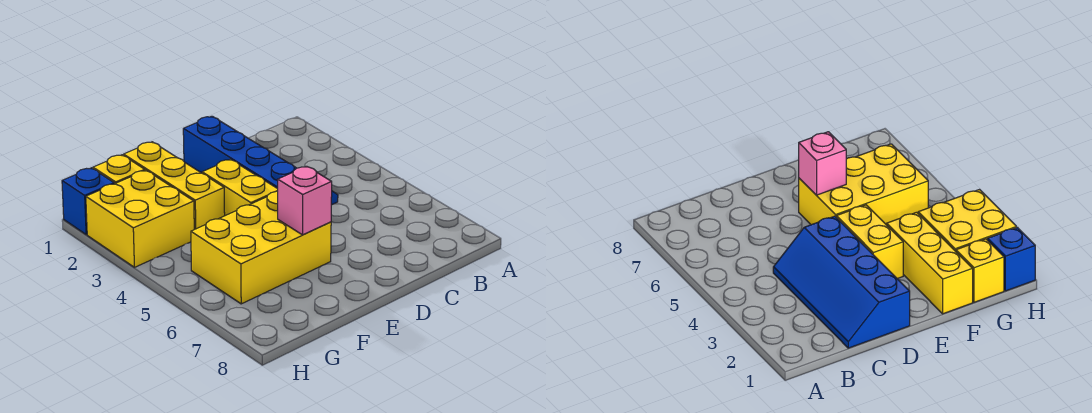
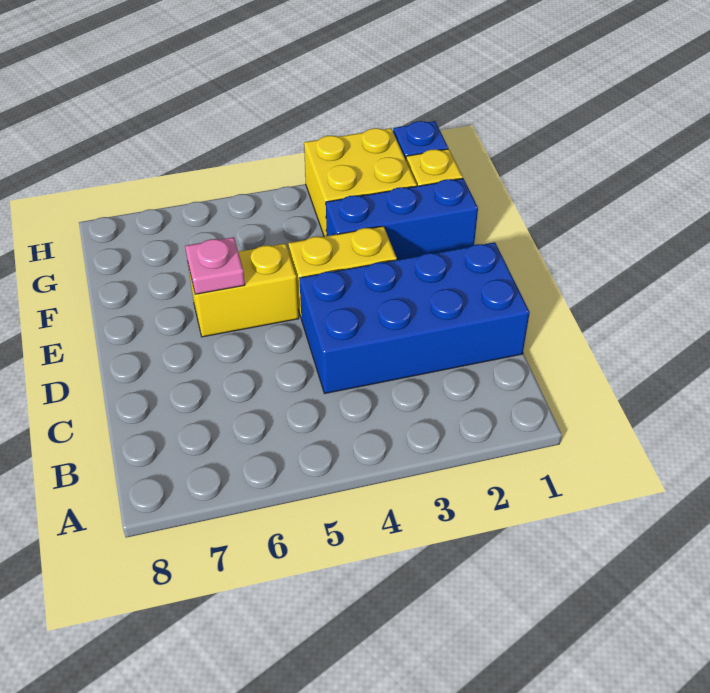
blue slope C1:D4 level 1 top D -> blue brick C1:D4 level 1
yellow brick E5:G6 level 1 -> yellow brick E5:E6 level 1
pink brick E6 level 2 -> pink plate E6 level 2
yellow brick F1:F3 level 1 -> blue brick F1:F3 level 1

